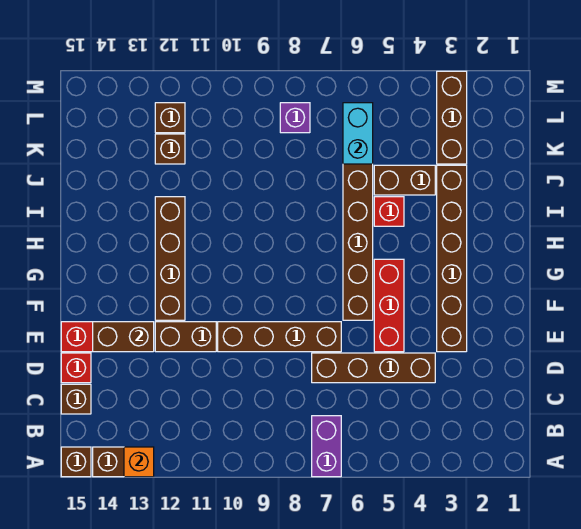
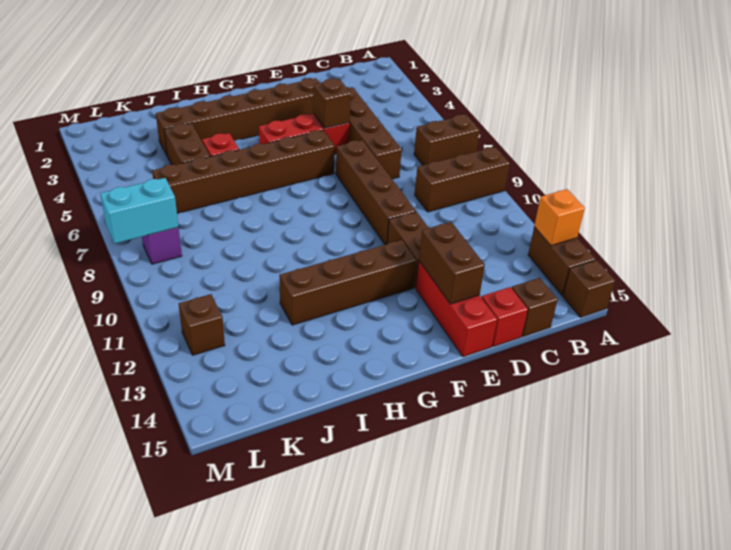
purple brick A7:B7 level 1 -> brown brick A7:B7 level 1
brown brick K3:M3 level 1 -> brown brick A9:C9 level 1
cyan brick K6:L6 level 2 -> cyan brick L8:M8 level 2
brown brick K12 level 1 -> brown brick E5 level 2

